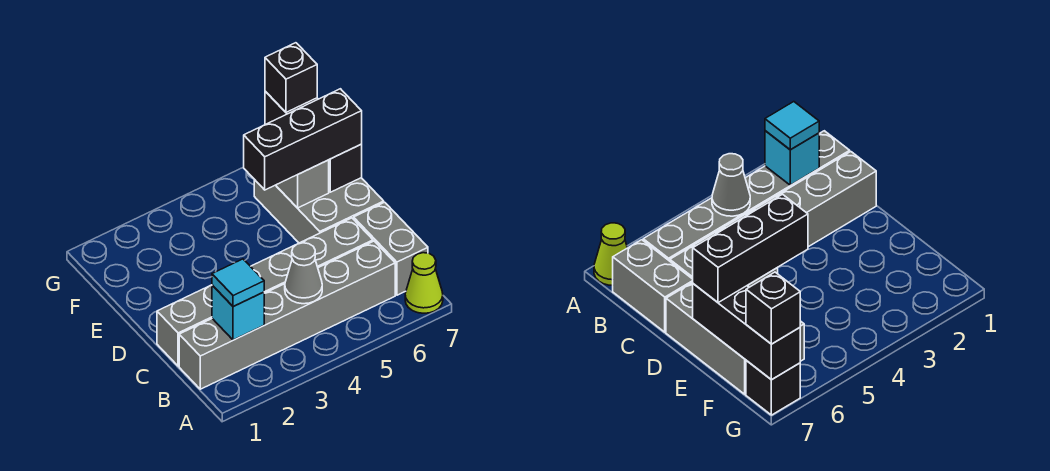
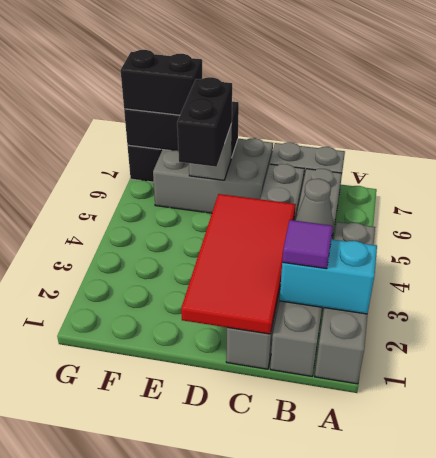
none -> grey brick A1:A4 level 1
lime cone A7 level 1 -> none
cyan brick B2 level 2 -> cyan brick A2:B2 level 2
cyan tile B2 level 3 -> purple tile B2 level 3
none -> red tile C1:D4 level 2
black brick E5:E7 level 3 -> black brick E5:E6 level 3
black brick G7 level 3 -> black brick F7:G7 level 3

